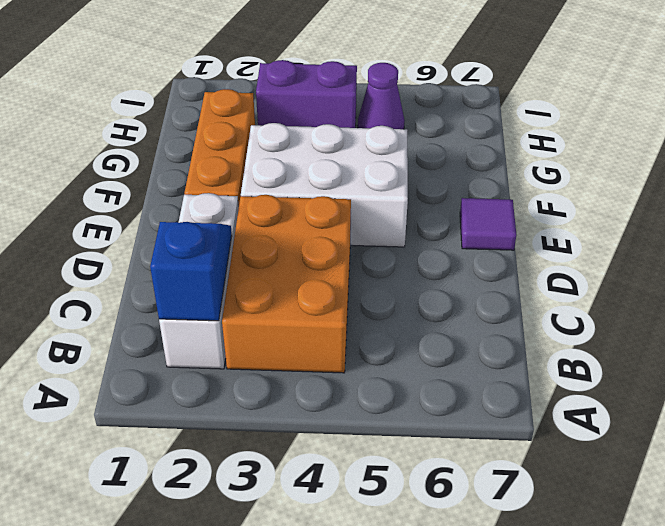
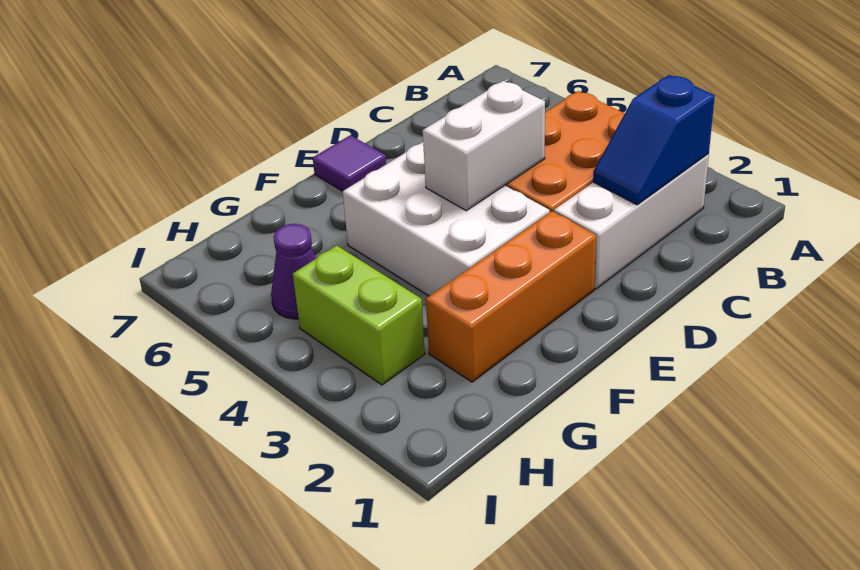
none -> white brick D4:E4 level 2
purple brick H3:H4 level 1 -> lime brick H3:H4 level 1

